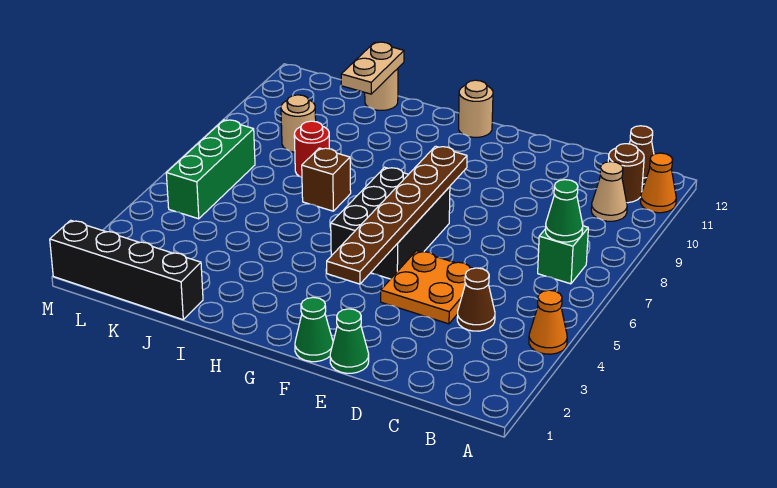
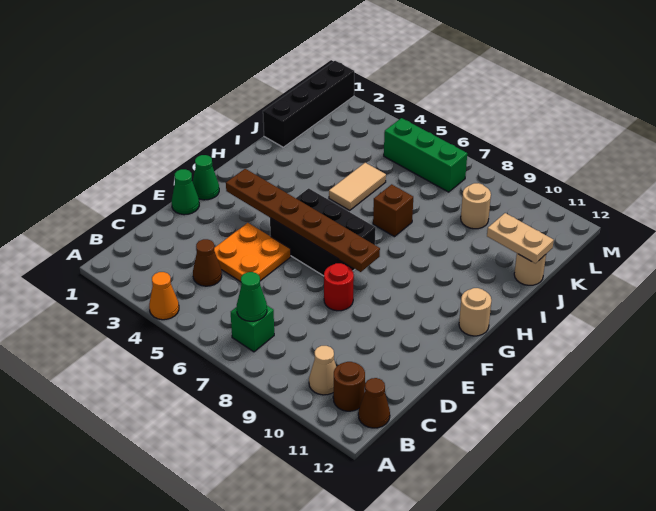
orange cone A11 level 1 -> none
none -> tan tile I5:J5 level 1
red round brick J8 level 1 -> red round brick E8 level 1

